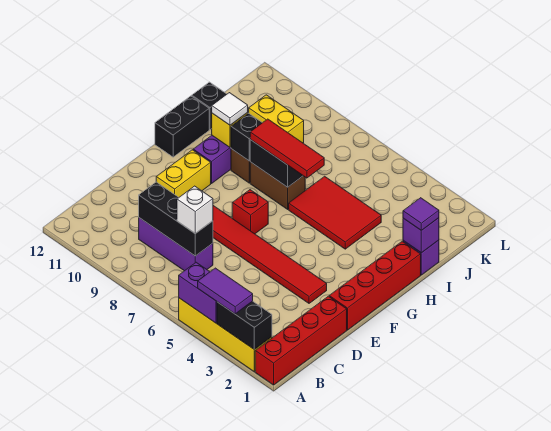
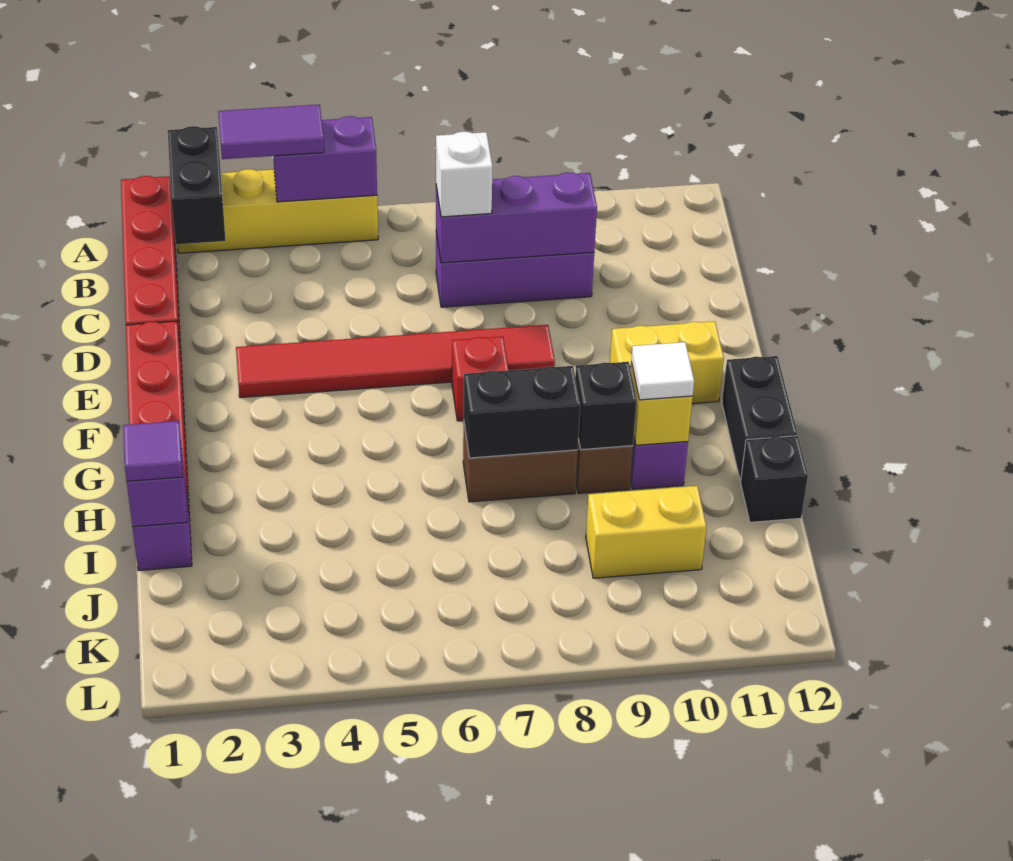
black brick A2:A3 level 2 -> black brick A2:B2 level 2
black brick C7:C9 level 2 -> purple brick C7:C9 level 2
yellow brick E10:F10 level 1 -> yellow brick F10:F11 level 1
red tile H4:I6 level 1 -> none
red tile H6:H8 level 3 -> none

